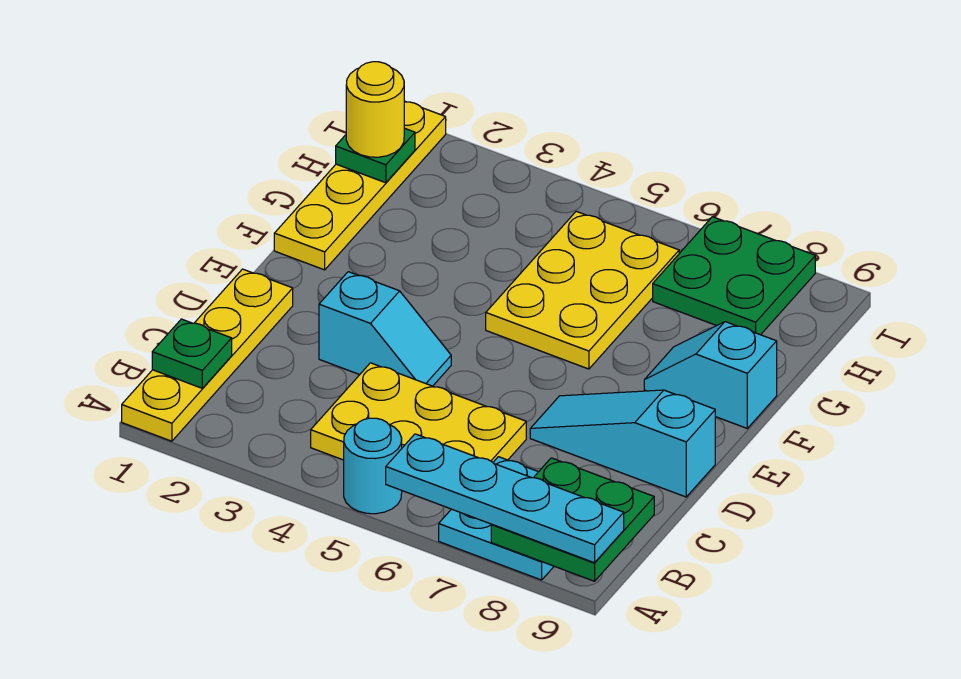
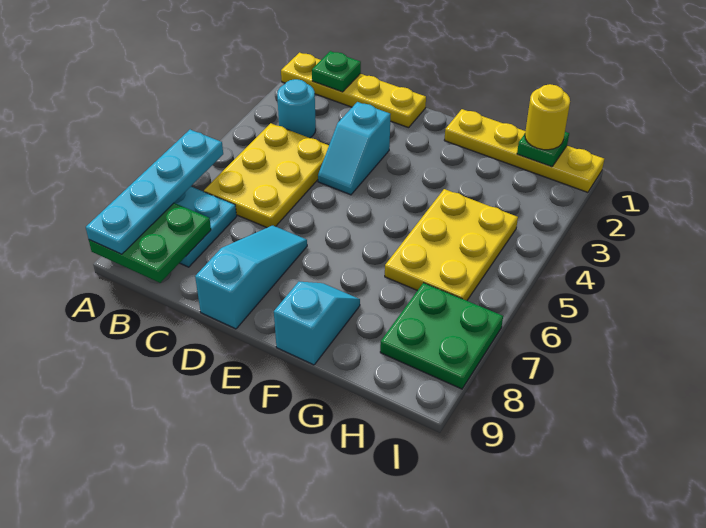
cyan round brick A5 level 1 -> cyan round brick B3 level 1
yellow plate F5:H6 level 1 -> yellow plate G4:H6 level 1

